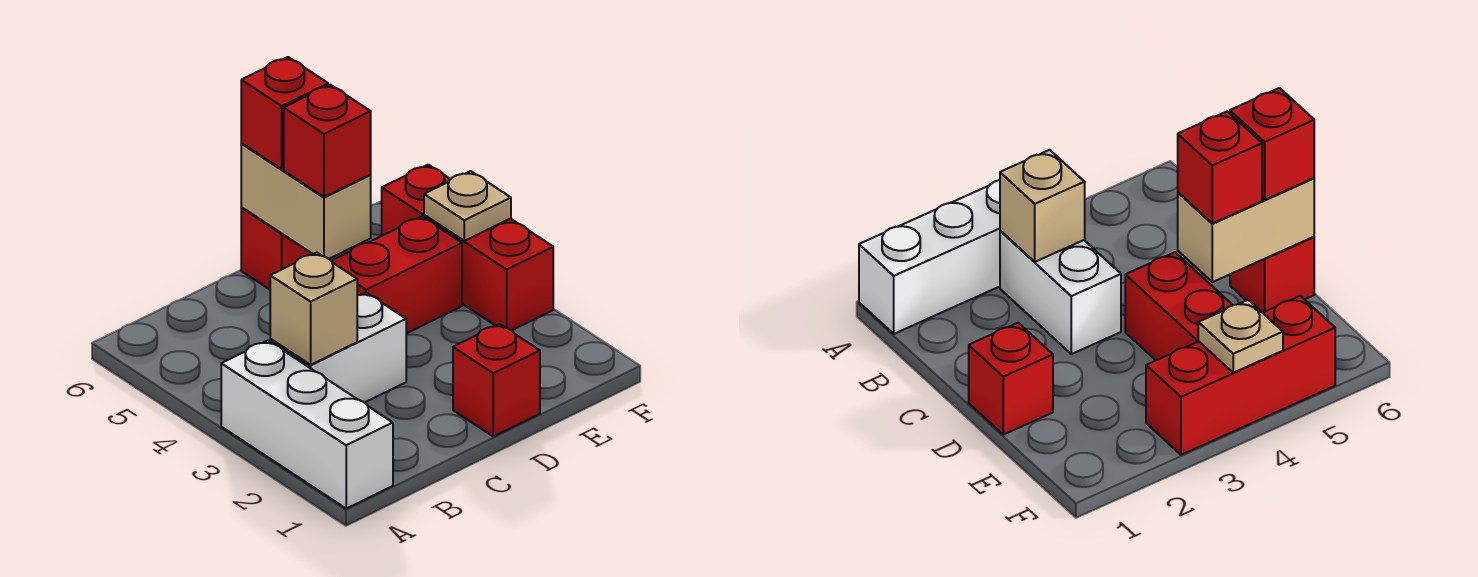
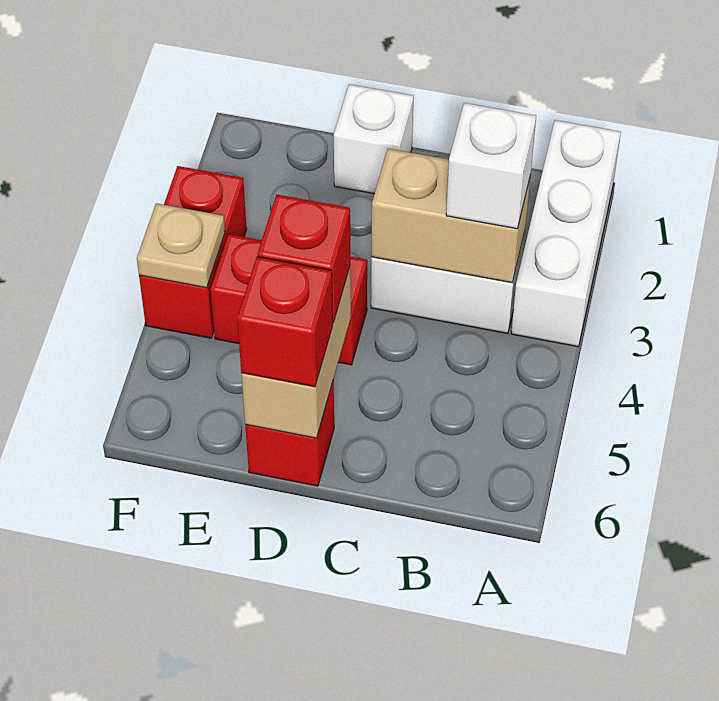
tan brick B3 level 2 -> tan brick B3:C3 level 2
none -> white brick B3 level 3
red brick D1 level 1 -> white brick D1 level 1
red brick F3:F5 level 1 -> red brick F3:F4 level 1

